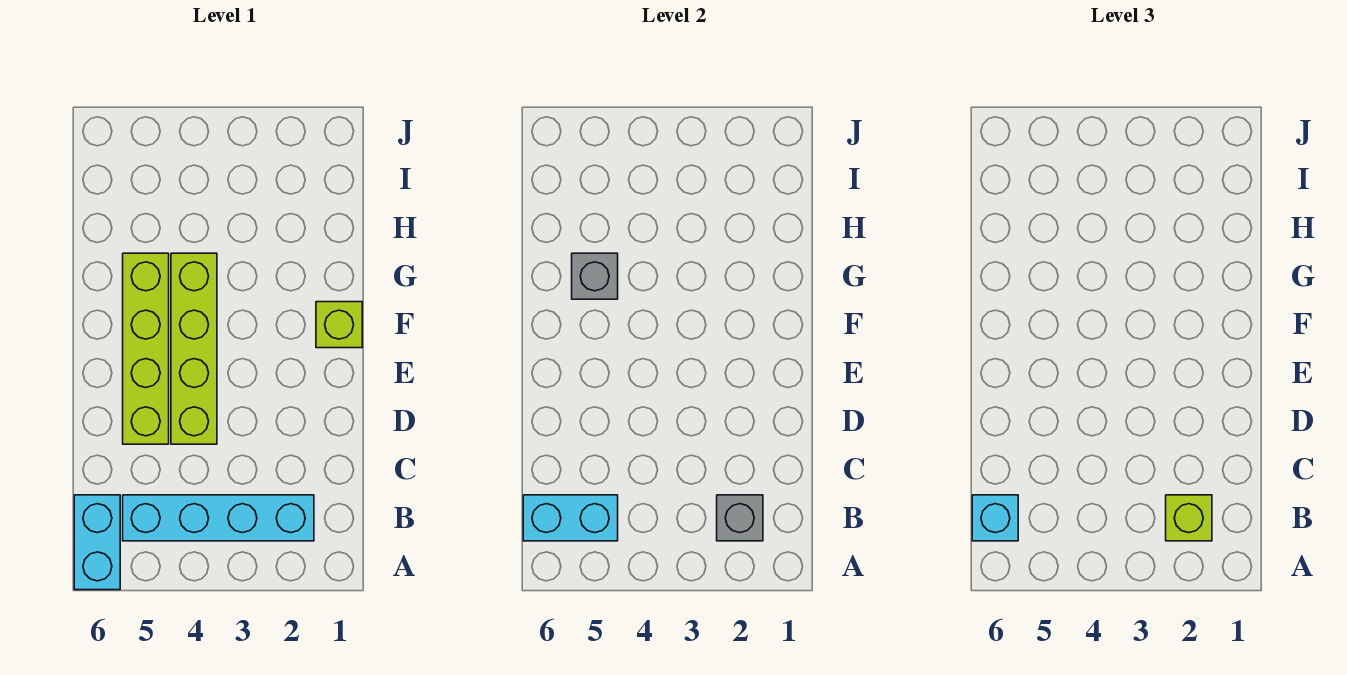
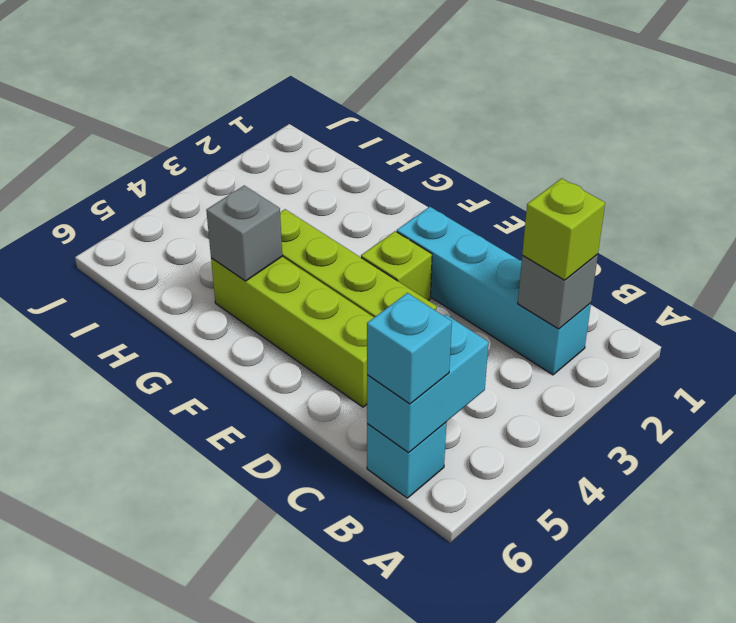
cyan brick A6:B6 level 1 -> cyan brick B6 level 1
cyan brick B2:B5 level 1 -> cyan brick B2:E2 level 1
lime brick F1 level 1 -> lime brick E3 level 1

